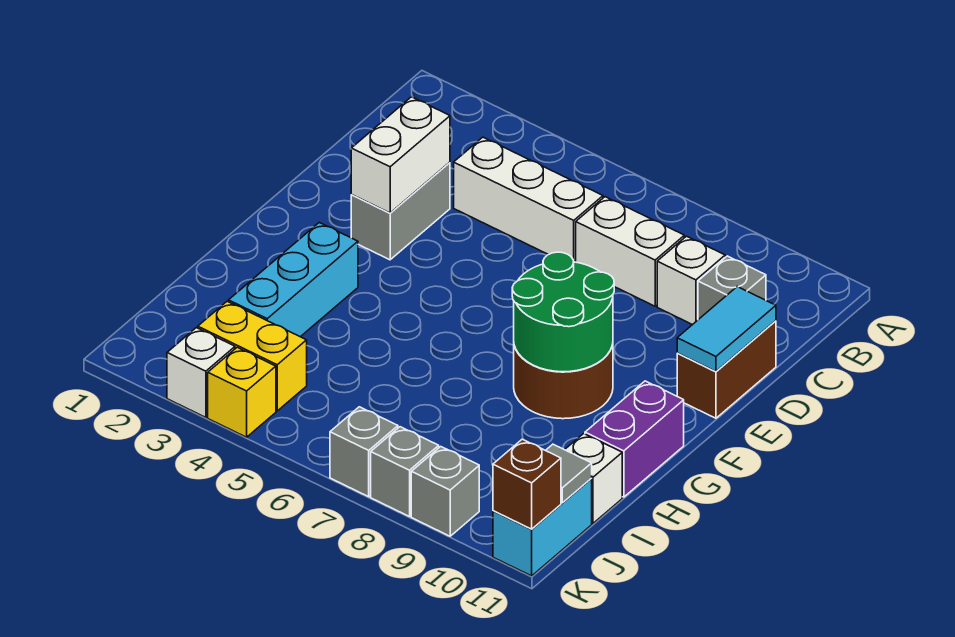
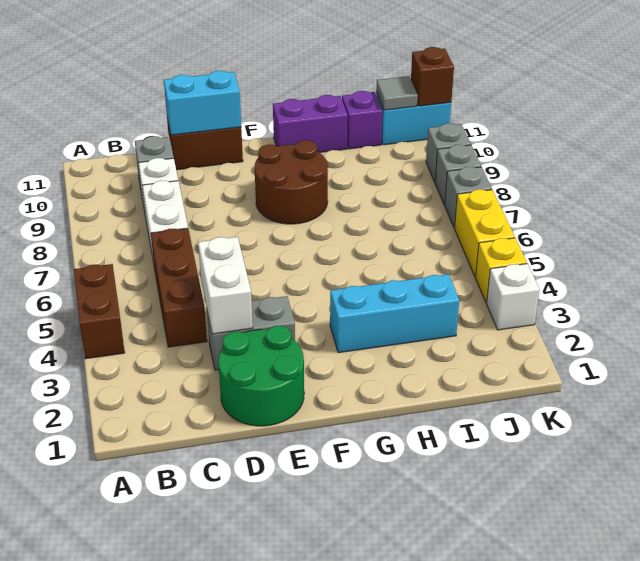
none -> brown brick A4:A5 level 1
white brick C4:C6 level 1 -> brown brick C4:C6 level 1
white brick D3:E3 level 2 -> white brick D3:D4 level 2
cyan tile D11:E11 level 2 -> cyan brick D11:E11 level 2
green round brick F8:G9 level 2 -> green round brick D1:E2 level 1
white brick I11 level 1 -> purple brick I11 level 1
yellow brick J3:J4 level 1 -> yellow brick K5:K6 level 1

